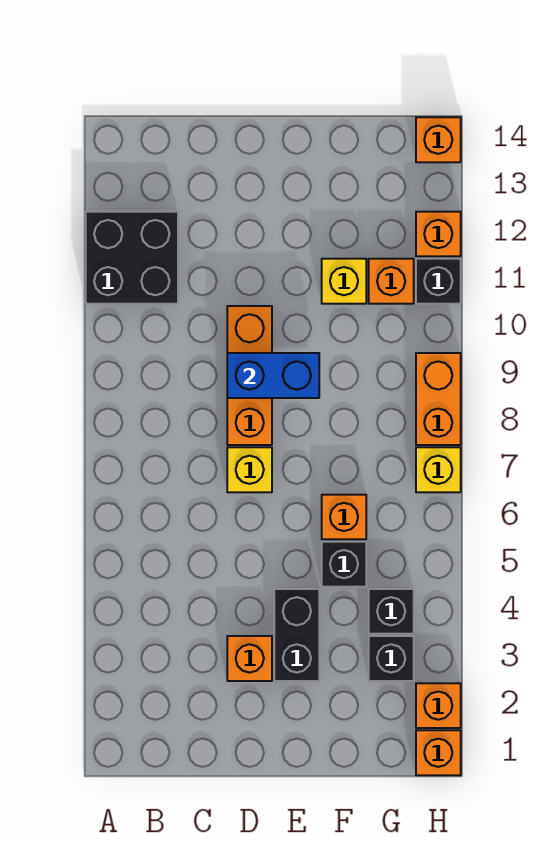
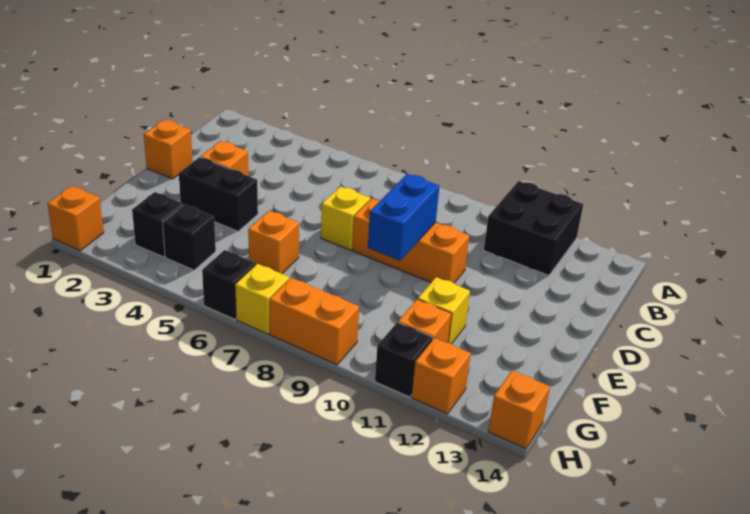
black brick F5 level 1 -> black brick H6 level 1
orange brick H2 level 1 -> orange brick D1 level 1

